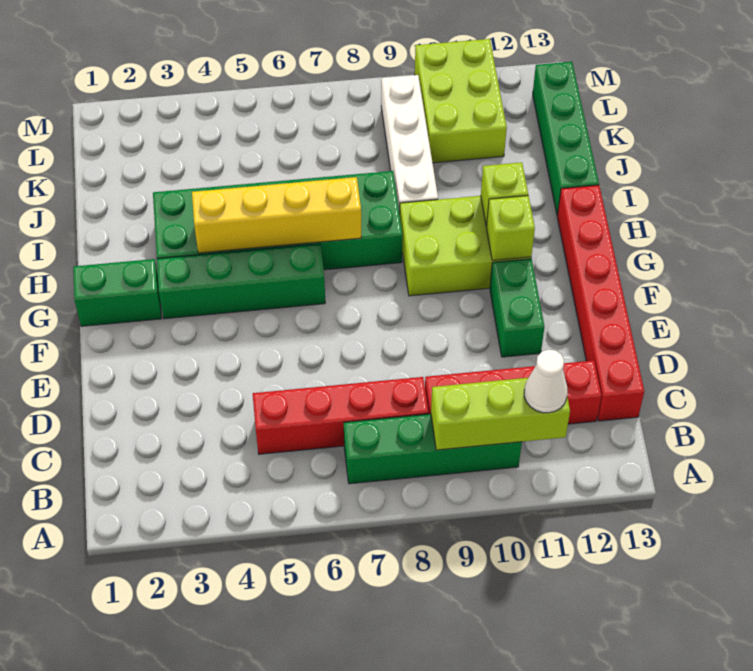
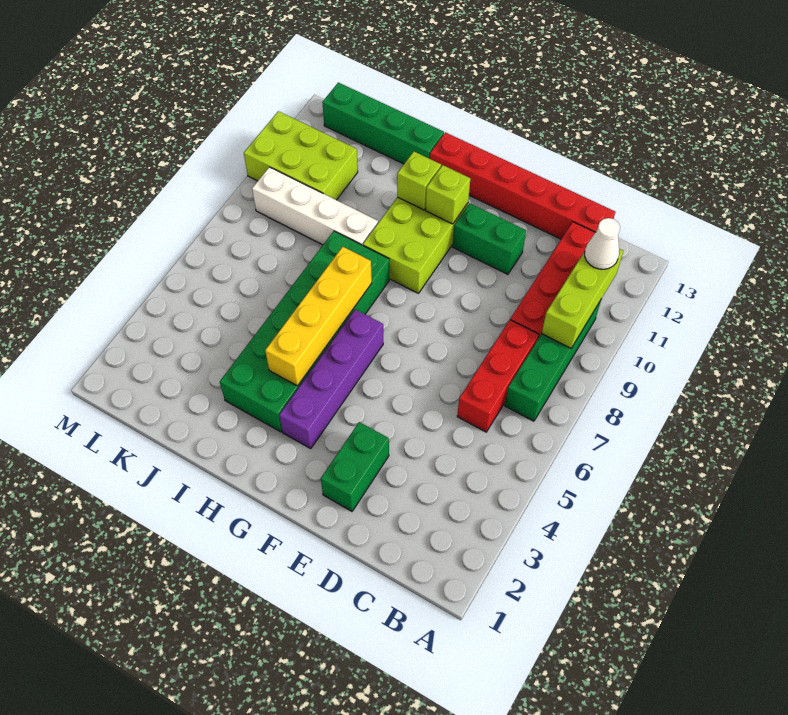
red brick C5:C8 level 1 -> red brick C6:C8 level 1
green brick G1:G2 level 1 -> green brick E2:E3 level 1
green brick G3:G6 level 1 -> purple brick G3:G6 level 1

